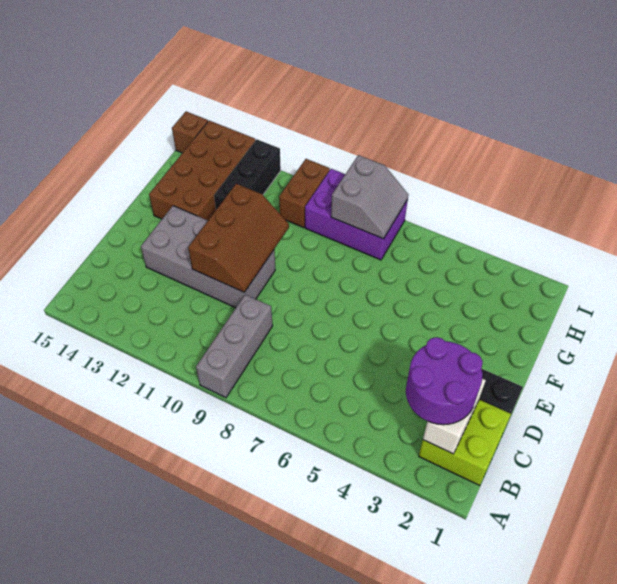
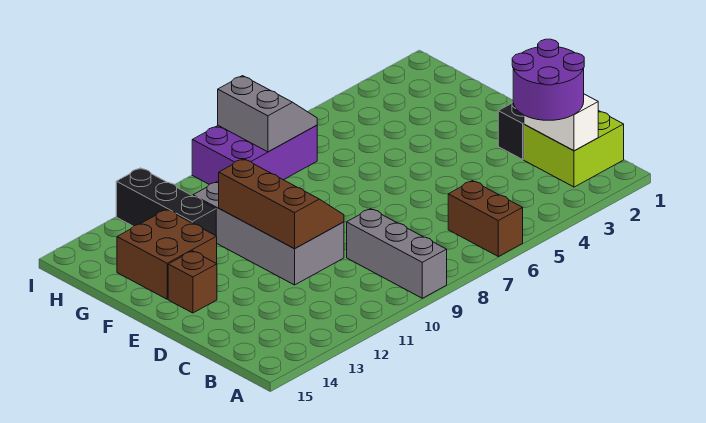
grey brick D10:E13 level 1 -> grey brick D10:G11 level 1
brown brick F13:I14 level 1 -> brown brick F13:G14 level 1
brown brick H10:I10 level 1 -> brown brick A6:B6 level 1
brown brick I15 level 1 -> brown brick E14 level 1

